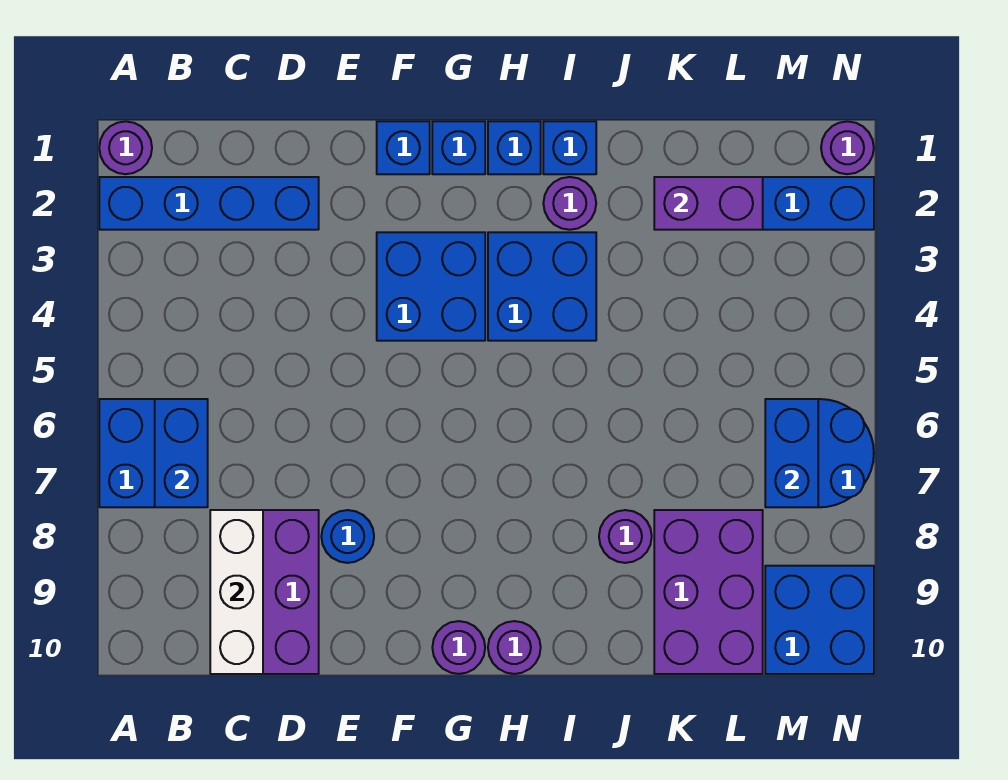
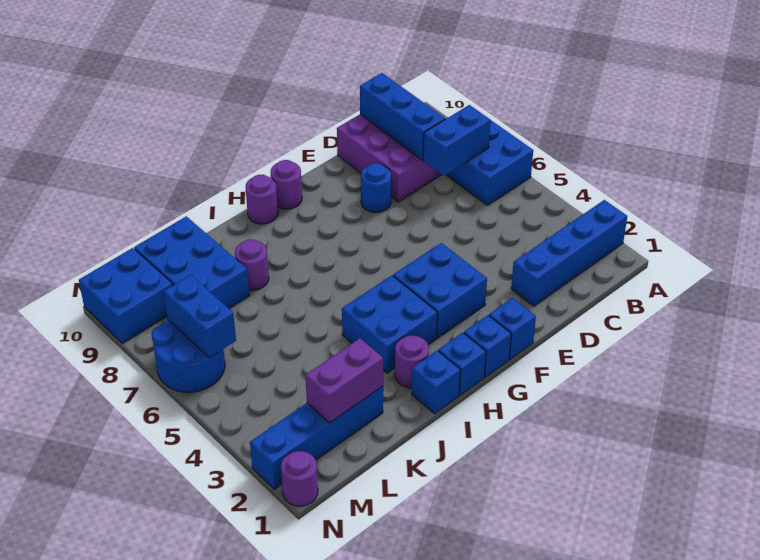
purple round brick A1 level 1 -> none
blue brick B6:B7 level 2 -> blue brick B7:C7 level 2
white brick C8:C10 level 2 -> blue brick C8:C10 level 2
purple brick K8:L10 level 1 -> blue brick K8:L10 level 1

